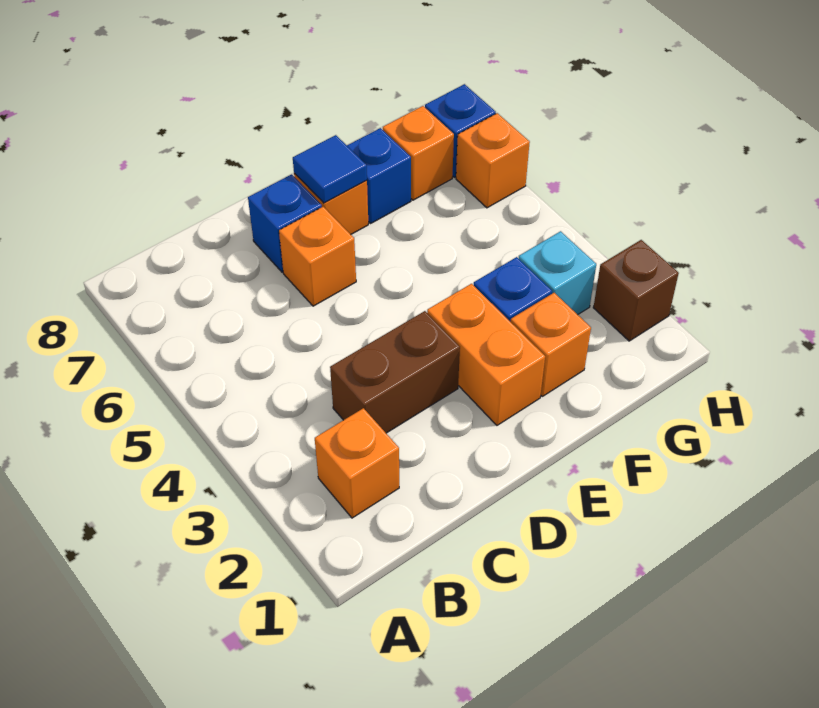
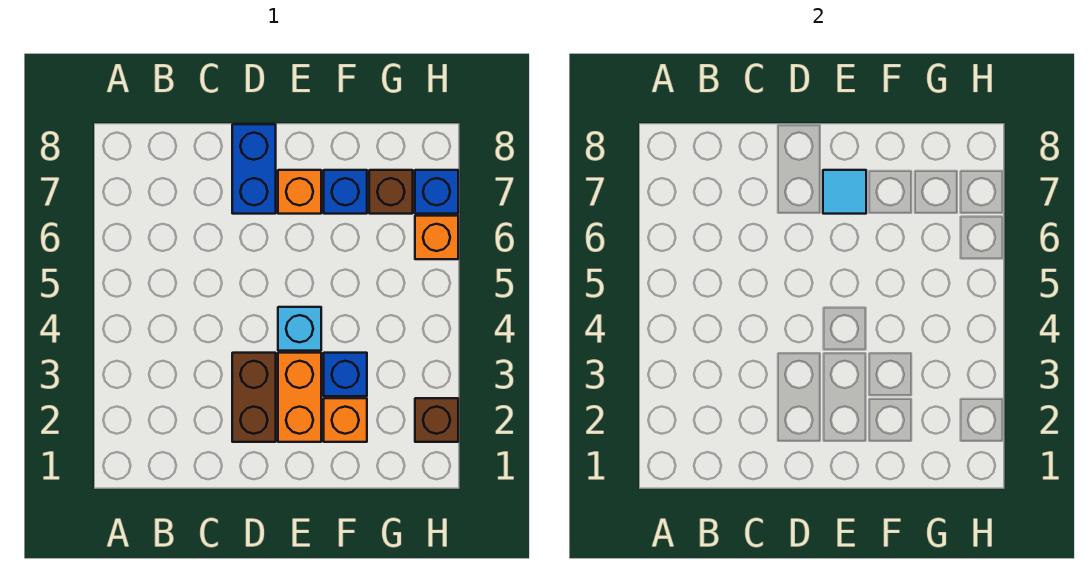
orange brick B2 level 1 -> none
brown brick C3:D3 level 1 -> brown brick D2:D3 level 1
orange brick D6 level 1 -> none
blue brick D7 level 1 -> blue brick D7:D8 level 1
blue tile E7 level 2 -> cyan tile E7 level 2
cyan brick G3 level 1 -> cyan brick E4 level 1
orange brick G7 level 1 -> brown brick G7 level 1

